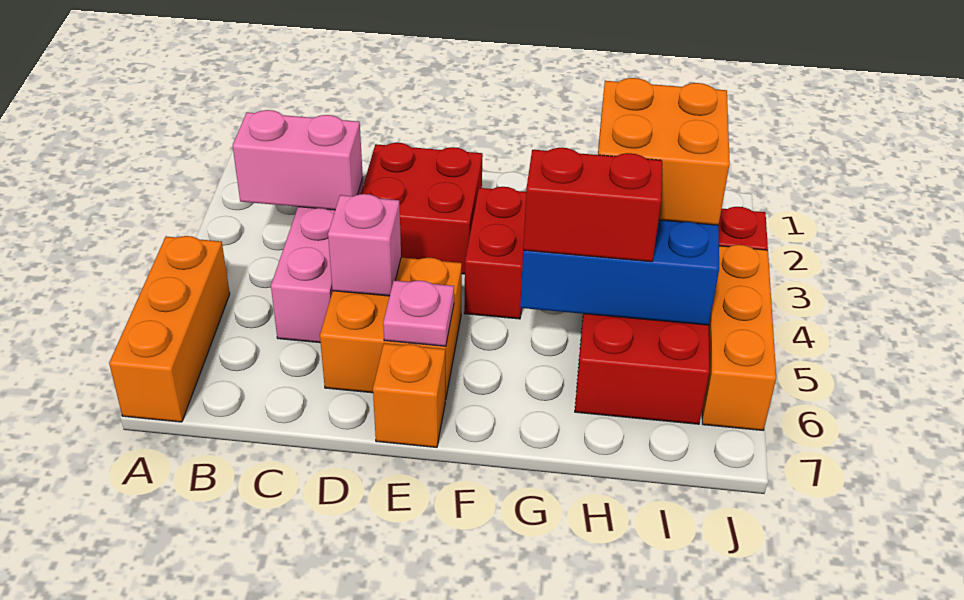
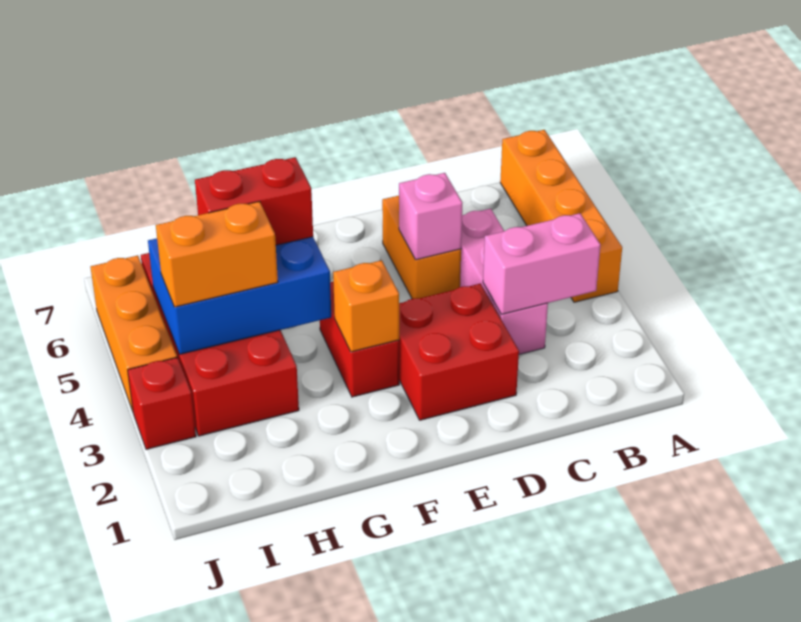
orange brick A5:A7 level 1 -> orange brick A4:A7 level 1
orange brick D5:E6 level 1 -> orange brick D5:D6 level 1
pink plate E6 level 2 -> none
orange brick E7 level 1 -> orange brick F3 level 2
orange brick H3:I4 level 3 -> orange brick H4:I4 level 3

